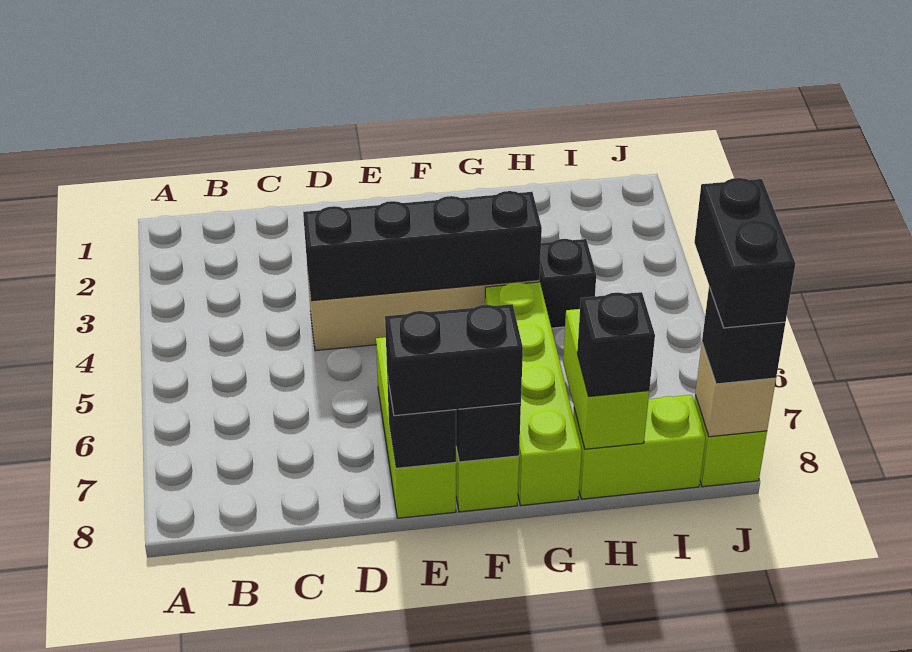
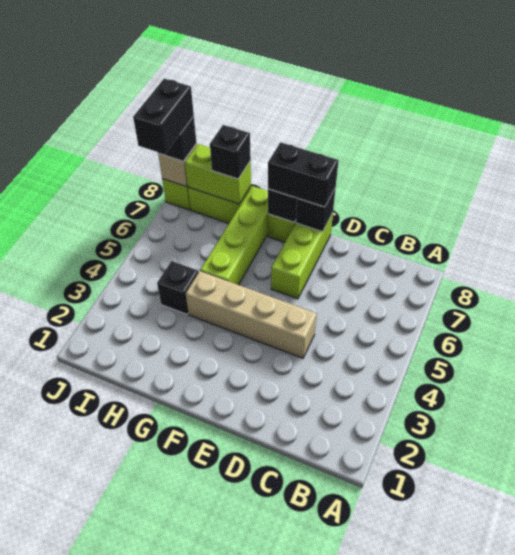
black brick D4:G4 level 2 -> none
lime brick H7:H8 level 2 -> lime brick H8:I8 level 2

